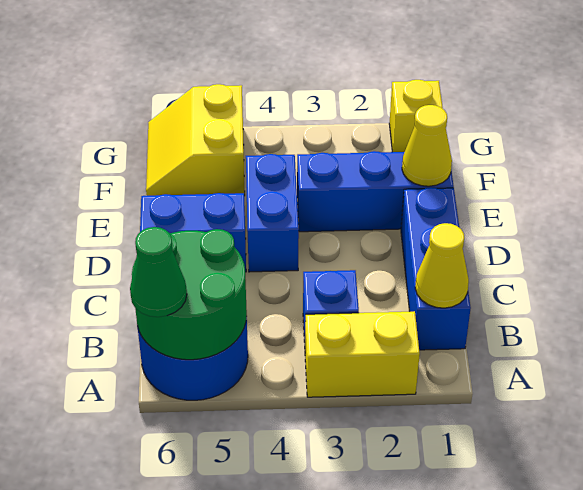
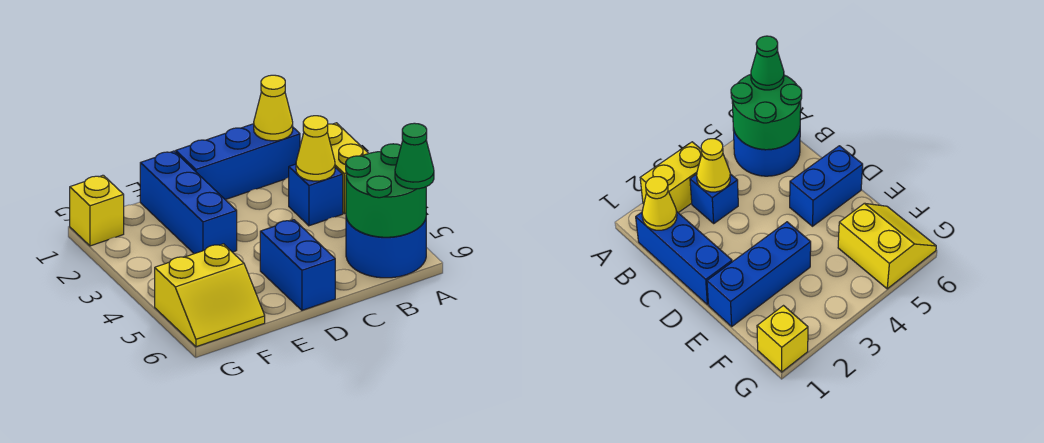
blue brick D4:E4 level 1 -> none
yellow cone E1 level 2 -> yellow cone B3 level 2

